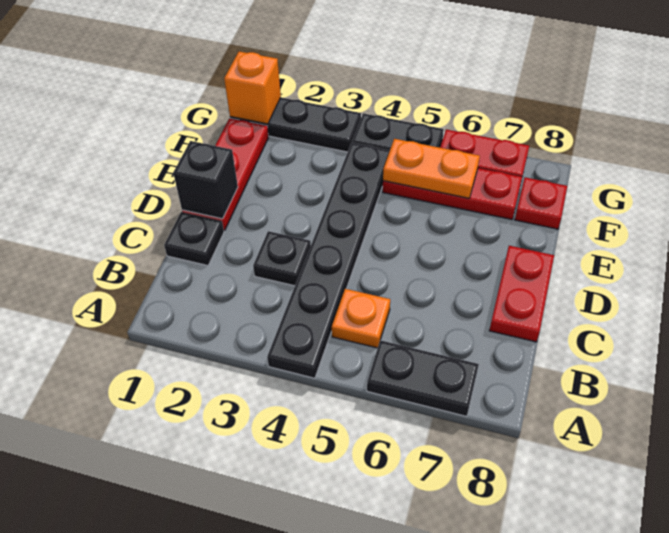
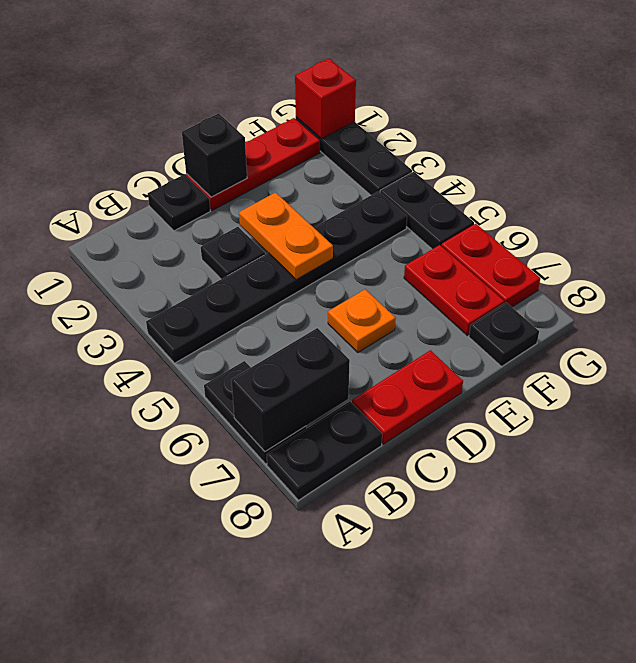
none -> black brick A7:B7 level 2
none -> black plate A8:B8 level 1
orange plate B5 level 1 -> orange plate D6 level 1
red plate F5:F7 level 1 -> red plate F6:F7 level 1
orange plate F5:F6 level 2 -> orange plate D3:D4 level 2
red plate F8 level 1 -> black plate F8 level 1
orange brick G1 level 2 -> red brick G1 level 2

